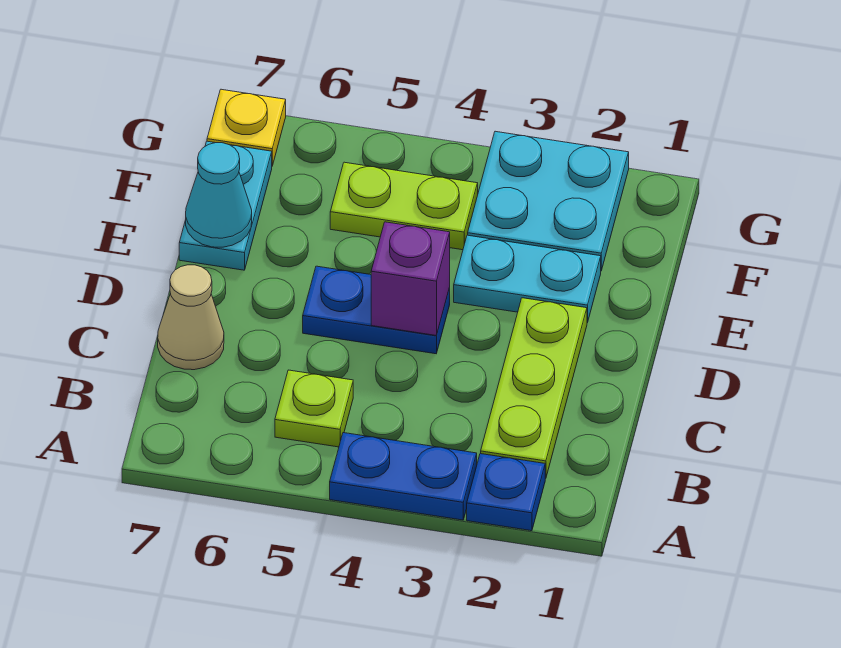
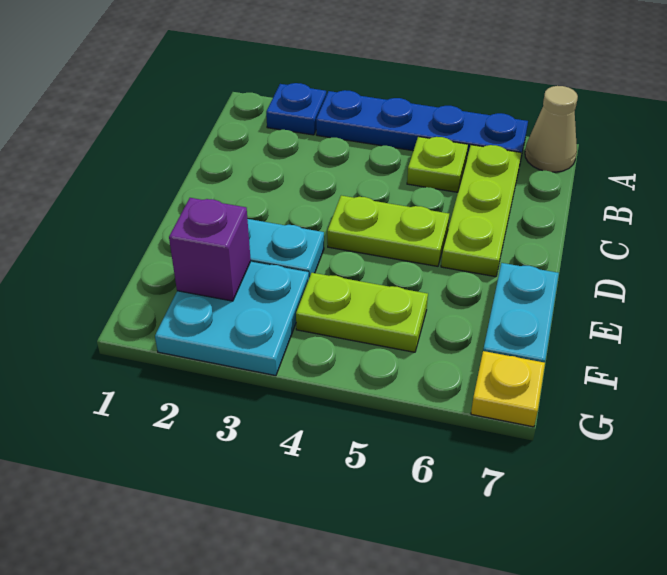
blue plate A3:A4 level 1 -> blue plate A3:A6 level 1
lime plate B2:D2 level 1 -> lime plate B6:D6 level 1
tan cone C7 level 1 -> tan cone A7 level 1
blue plate D4:D5 level 1 -> lime plate D4:D5 level 1
purple brick D4 level 2 -> purple brick F2 level 2
cyan cone E7 level 2 -> none

